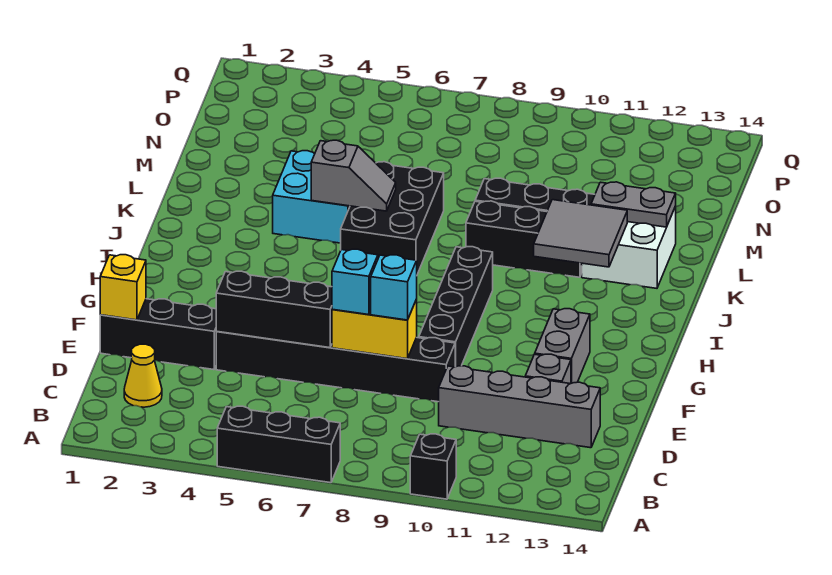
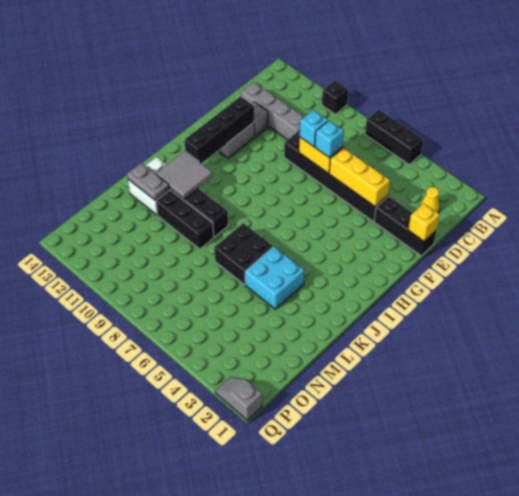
black brick E4:E6 level 2 -> yellow brick E4:E6 level 2
black brick F9:I9 level 1 -> black brick F12:I12 level 2
black brick J6:L7 level 1 -> black brick K6:L7 level 1
grey slope K5:K6 level 2 top 5 -> grey slope Q1:Q2 level 1 top 1

